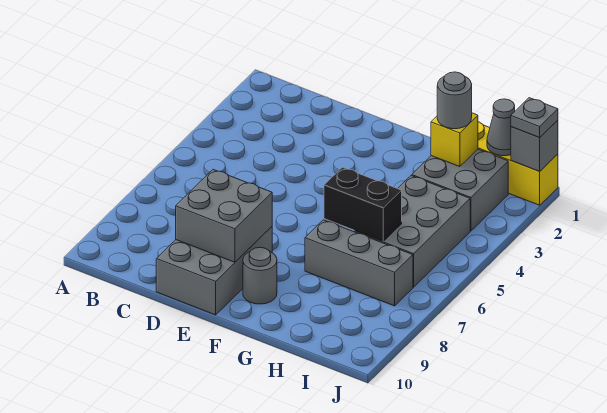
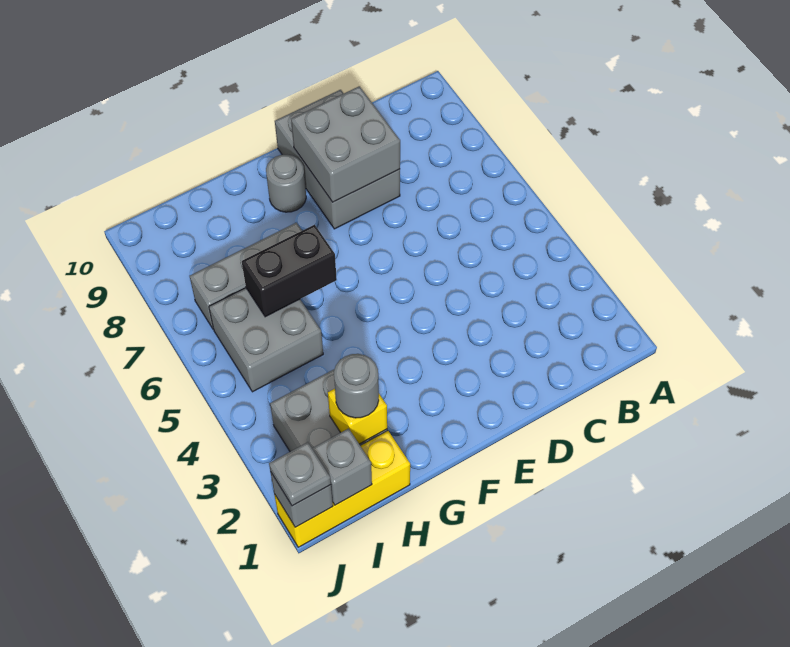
grey brick H4:I6 level 1 -> grey brick H5:I6 level 1
grey cone I1 level 2 -> grey brick I1 level 2

